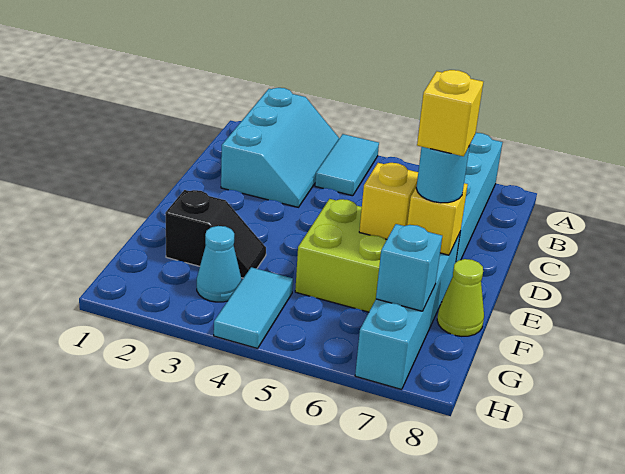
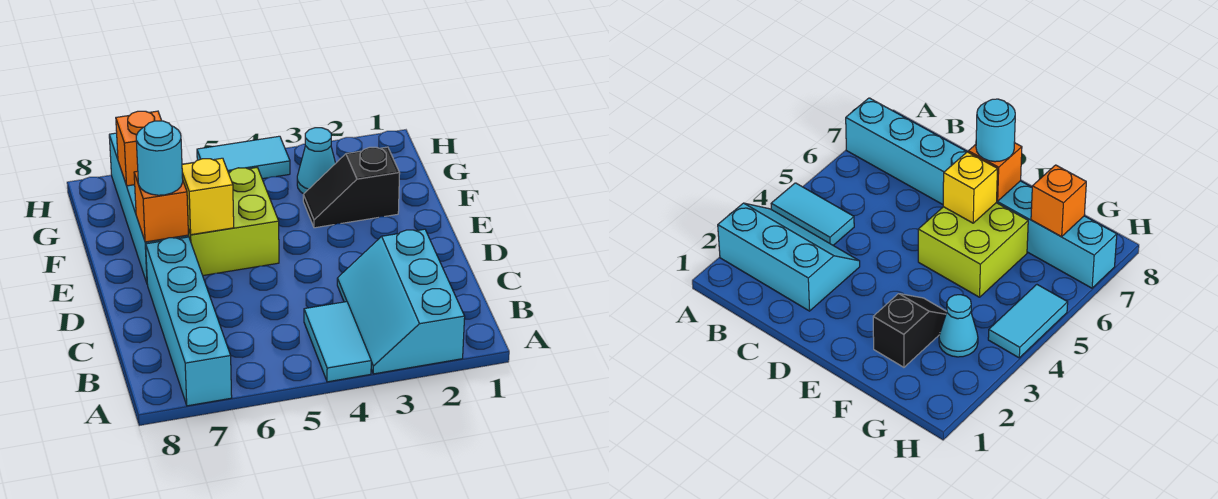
yellow brick E7 level 2 -> orange brick E7 level 2
yellow brick E7 level 4 -> none
lime cone F8 level 1 -> none
cyan tile G4:H4 level 1 -> cyan tile H4:H5 level 1
cyan brick G7 level 2 -> orange brick G7 level 2

